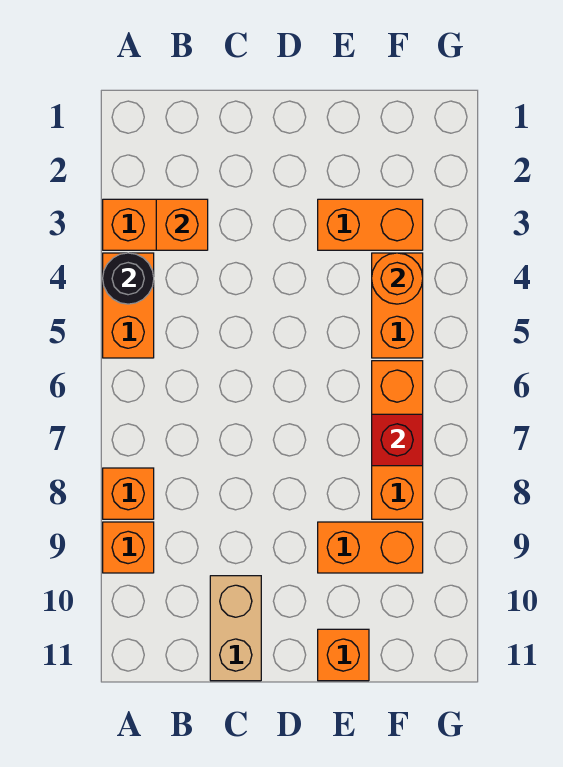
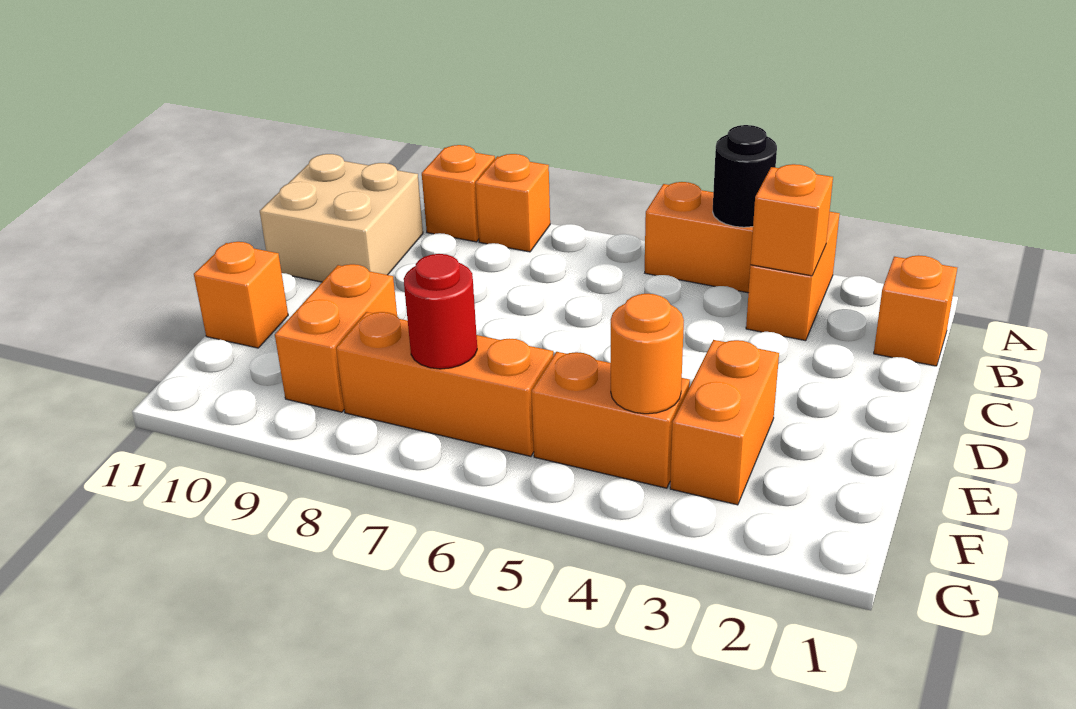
none -> orange brick B1 level 1
tan brick C10:C11 level 1 -> tan brick B10:C11 level 1
red brick F7 level 2 -> red round brick F7 level 2

